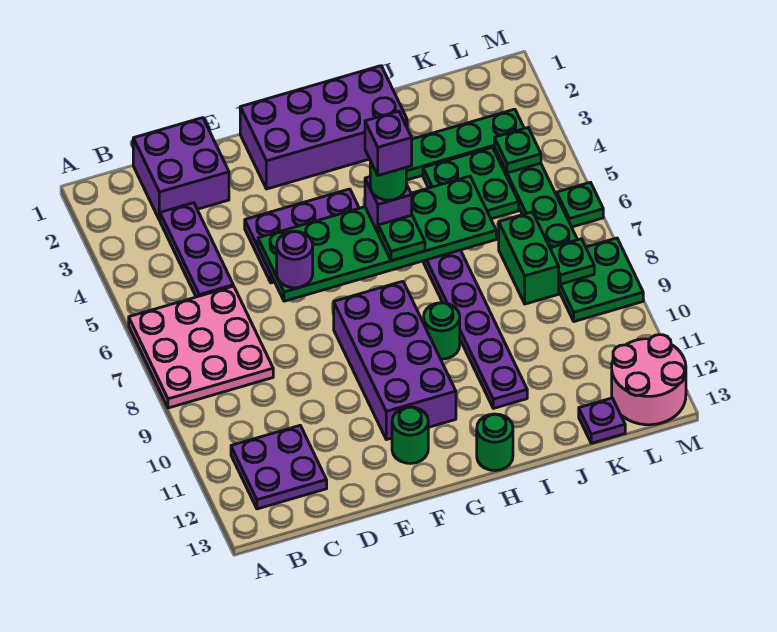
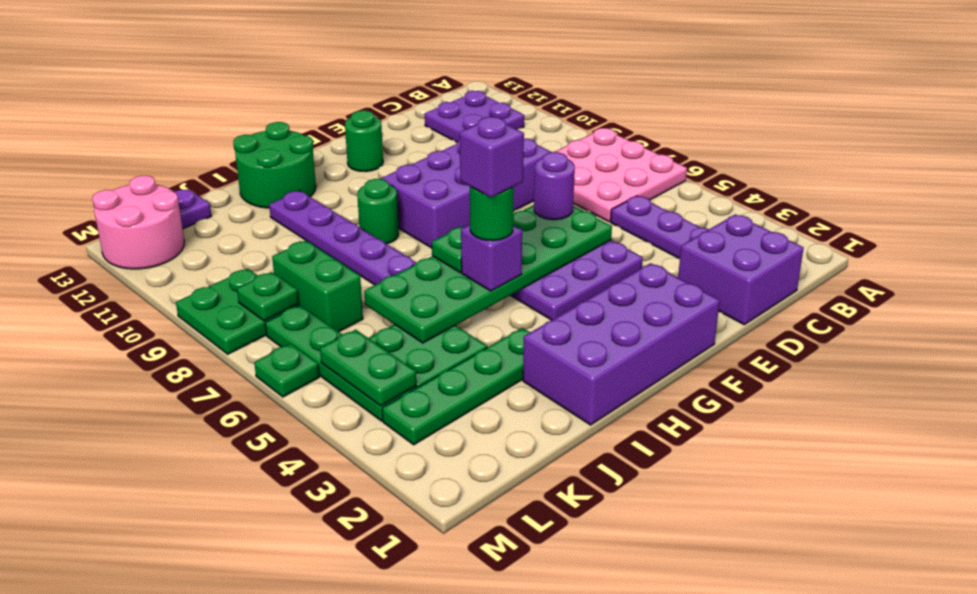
purple brick F8:G11 level 1 -> purple brick D8:G9 level 1
green round brick H13 level 1 -> green round brick H12:I13 level 1
green plate L4 level 2 -> green plate L4:L5 level 2

